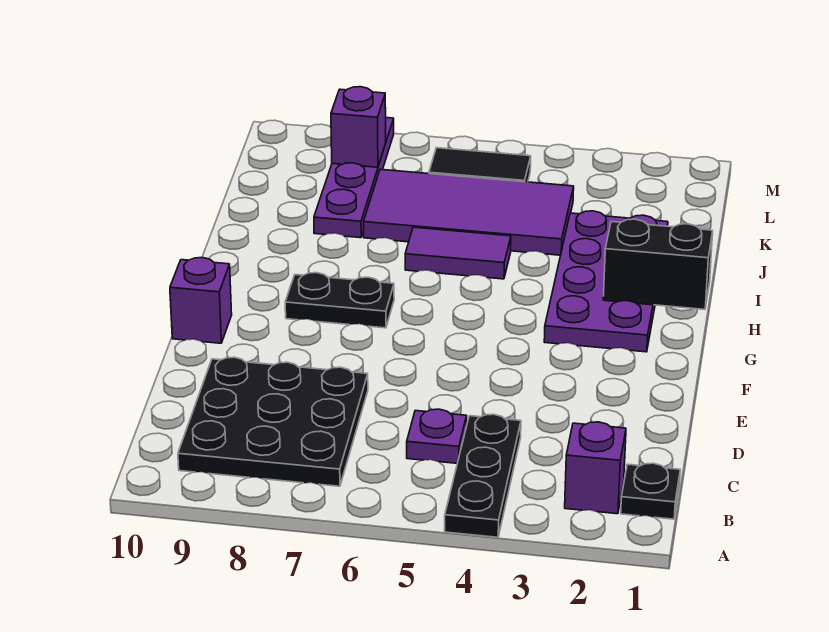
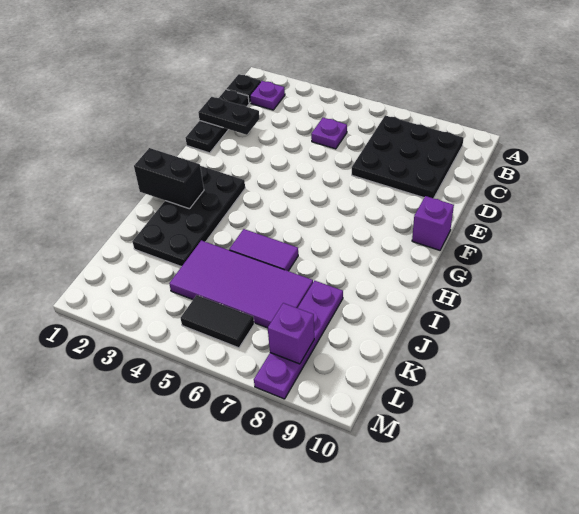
black plate A4:C4 level 1 -> black plate C1:E1 level 1
purple brick B2 level 1 -> purple plate B2 level 1
purple plate G2:J3 level 1 -> black plate G2:J3 level 1
black plate G7:G8 level 1 -> black plate D1:D2 level 2

